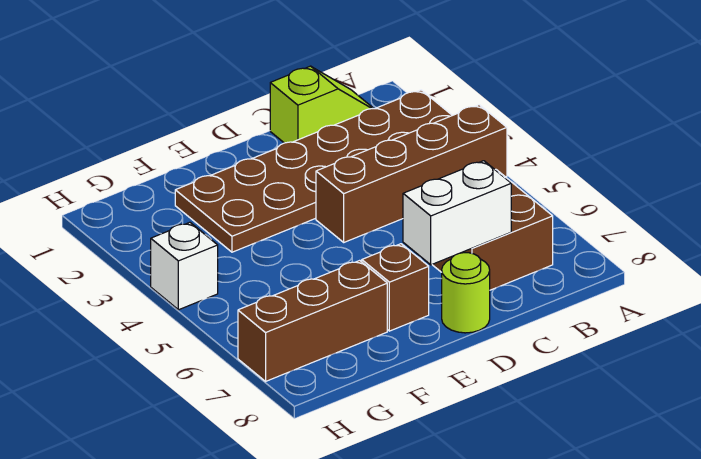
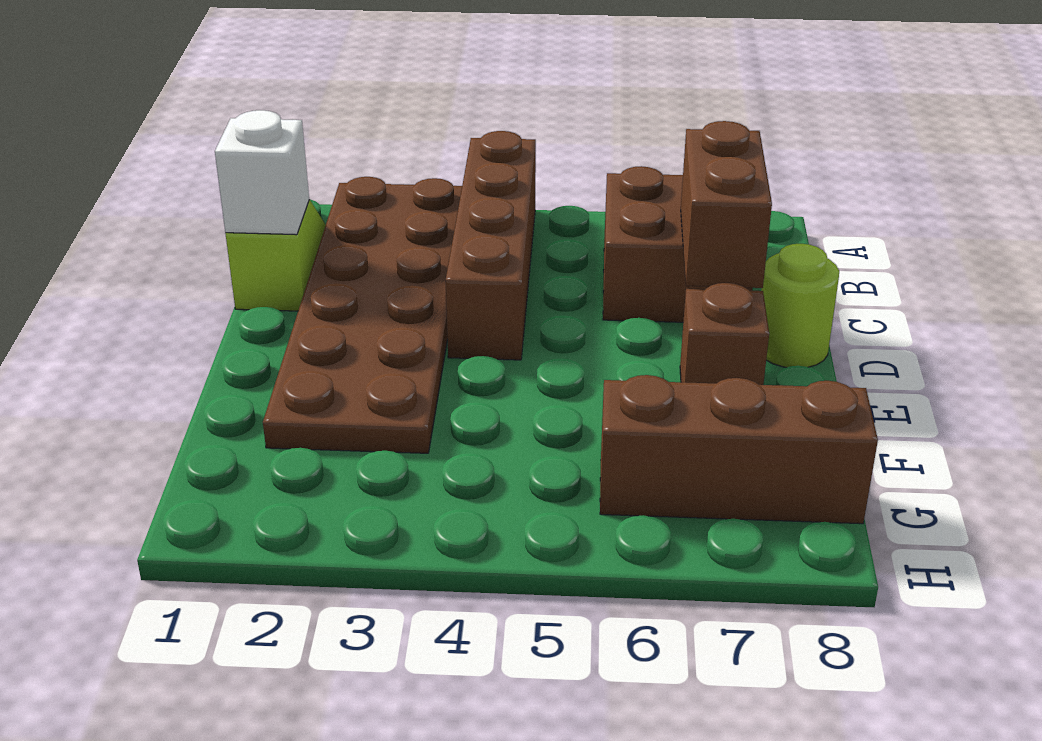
white brick C7:D7 level 2 -> brown brick C7:D7 level 2
brown brick F7:H7 level 1 -> brown brick G6:G8 level 1
white brick H4 level 1 -> white brick C1 level 2

